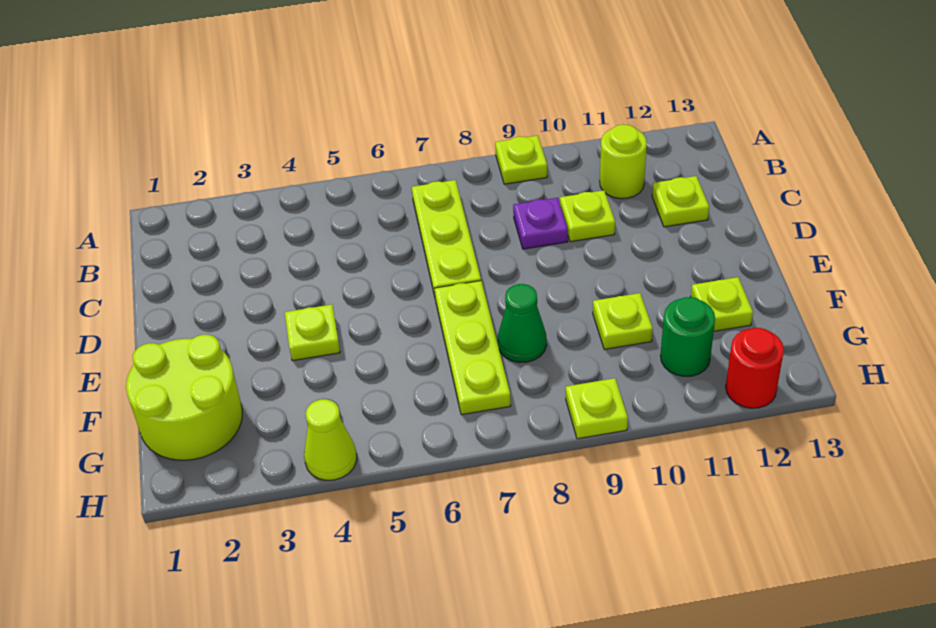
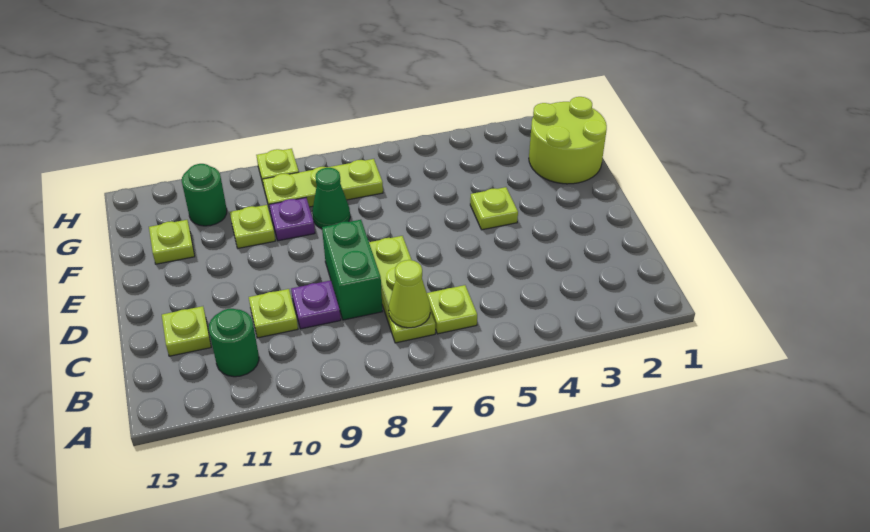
lime plate A9 level 1 -> lime plate B6 level 1
lime round brick B11 level 1 -> green round brick B11 level 1
none -> green brick C8:D8 level 1
lime plate E7:G7 level 1 -> lime plate G7:G9 level 1
none -> purple plate F9 level 1
lime cone H4 level 1 -> lime cone B7 level 2
red round brick H12 level 1 -> none

